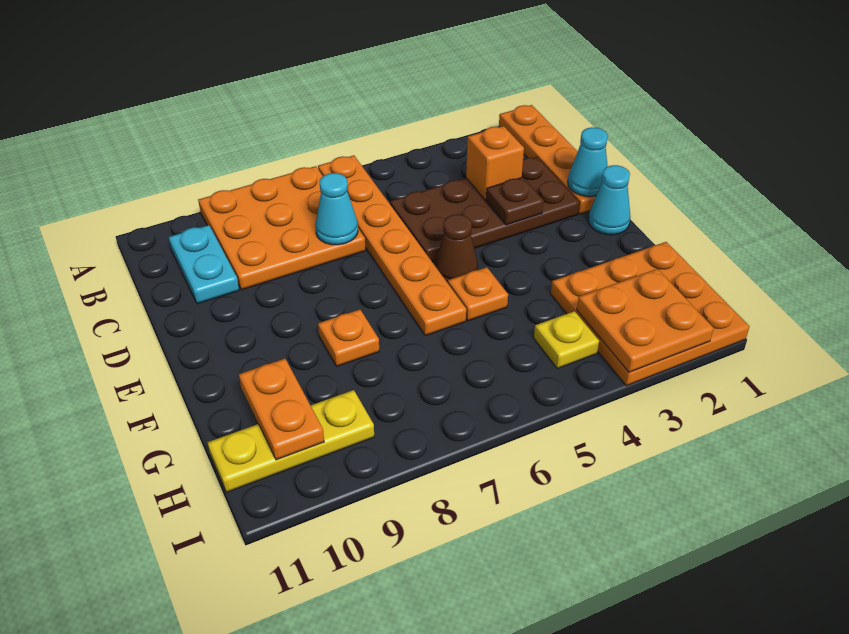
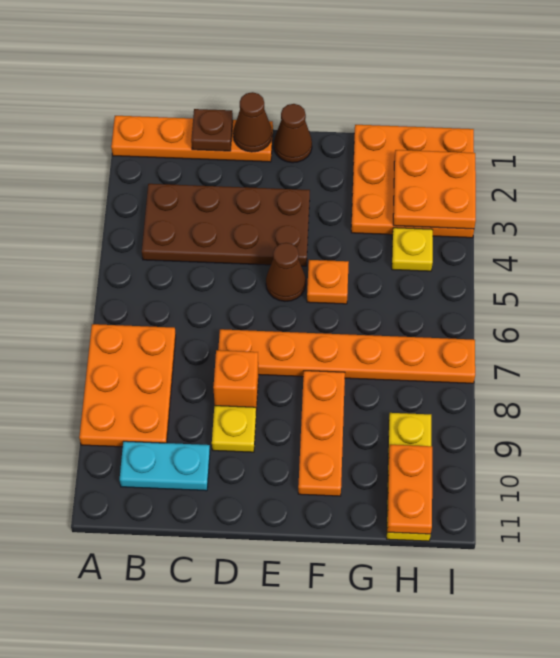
orange plate A6:F6 level 1 -> orange plate D7:I7 level 1
orange plate A7:C9 level 1 -> orange plate A7:B9 level 1
brown plate C2:D5 level 1 -> brown plate B3:E4 level 1
orange brick C3 level 2 -> orange brick D8 level 1
cyan cone C7 level 2 -> none
cyan cone D1 level 2 -> brown cone D1 level 2
brown plate D3 level 2 -> brown plate C1 level 2
none -> yellow plate D9 level 1
cyan cone E1 level 1 -> brown cone E1 level 1
orange plate F8 level 1 -> orange plate F8:F10 level 1
orange plate G10:H10 level 2 -> orange plate H10:H11 level 2

